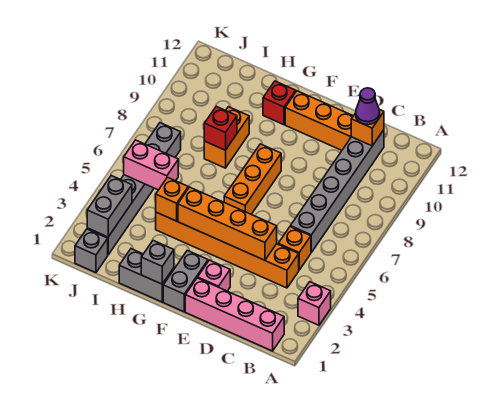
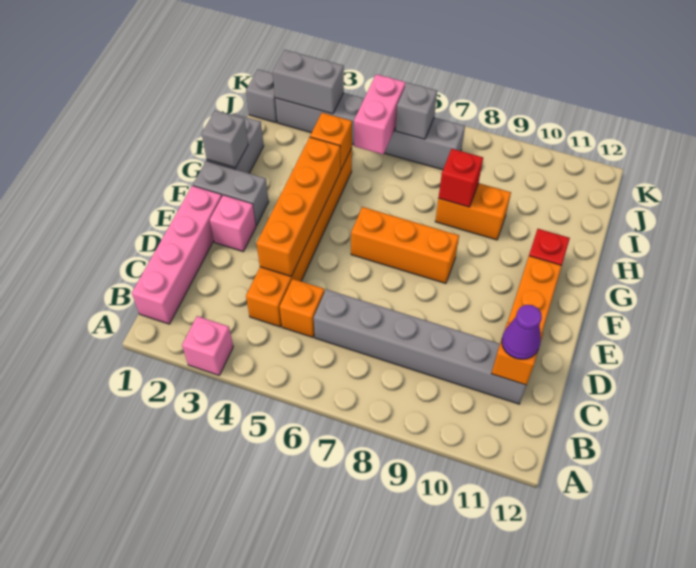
none -> grey brick J6 level 2

